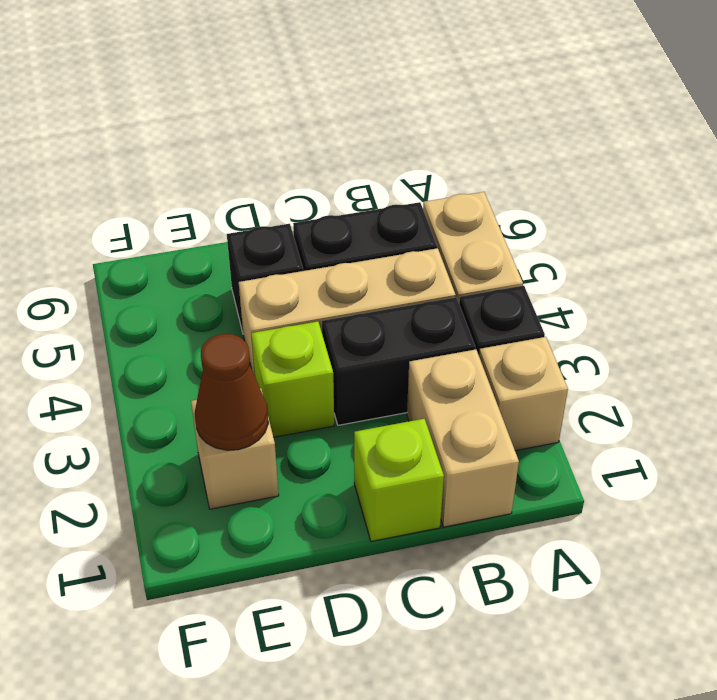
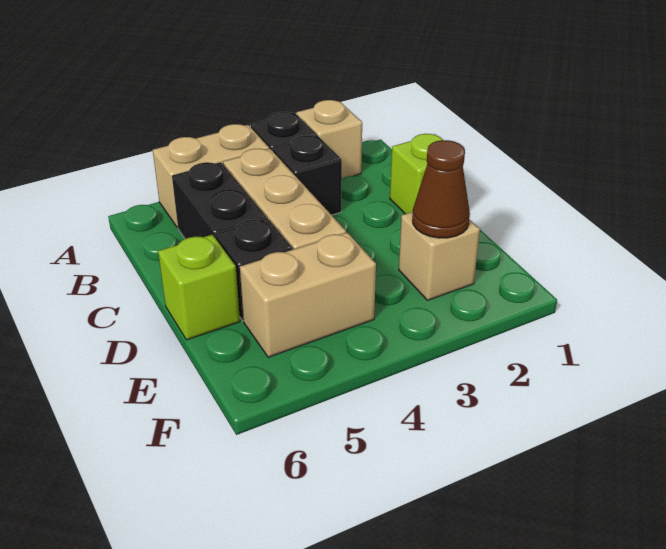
tan brick B1:B2 level 1 -> tan brick E4:E5 level 1
black brick B3:C3 level 1 -> black brick B3 level 1
lime brick D3 level 1 -> lime brick D6 level 1

